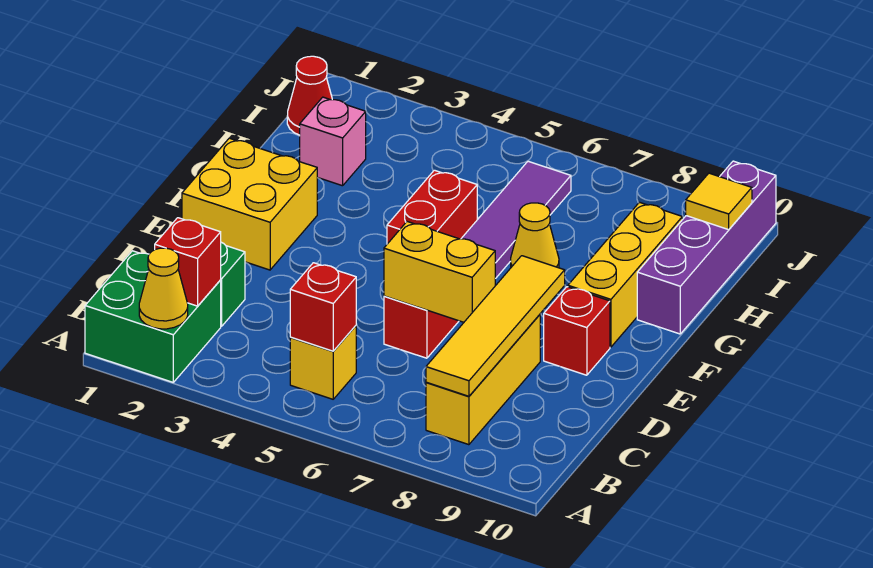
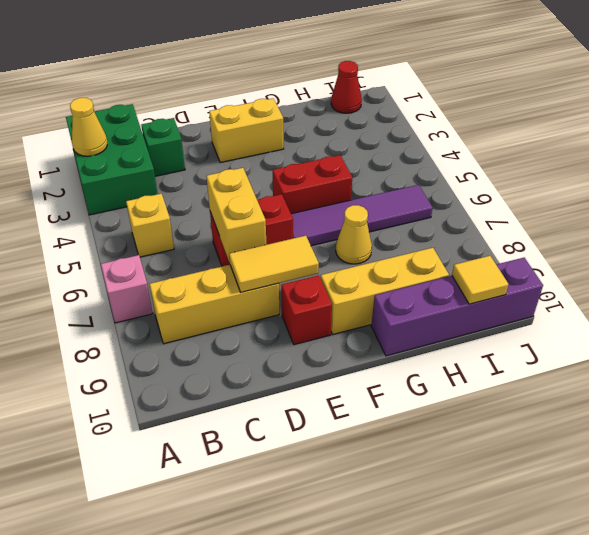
green brick A1:B2 level 1 -> green brick A1:B3 level 1
red brick B2 level 2 -> none
red brick B5 level 2 -> none
yellow tile B8:E8 level 2 -> yellow tile D8:E8 level 2
yellow brick E1:F2 level 1 -> yellow brick E2:F2 level 1
pink brick H2 level 1 -> pink brick A7 level 1

